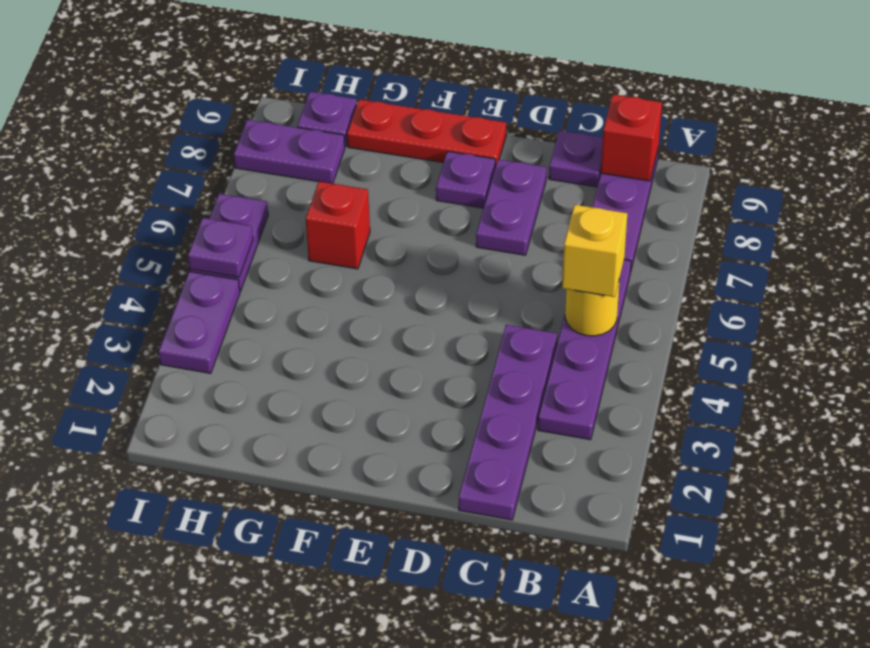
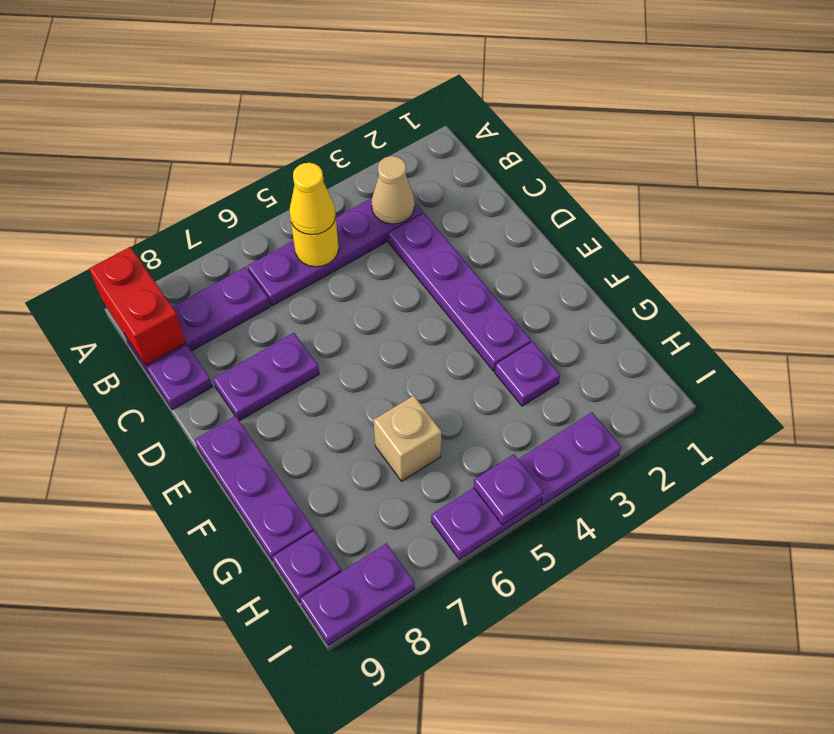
none -> tan cone B3 level 2
yellow brick B5 level 3 -> yellow cone B5 level 3
red brick B9 level 2 -> red brick A9:B9 level 2
purple plate C1:C4 level 1 -> purple plate C3:F3 level 1
purple plate E8 level 1 -> purple plate G3 level 1
red plate E9:G9 level 1 -> purple plate E9:G9 level 1
red brick G6 level 1 -> tan brick G6 level 1
purple plate H8:I8 level 1 -> purple plate I8:I9 level 1

